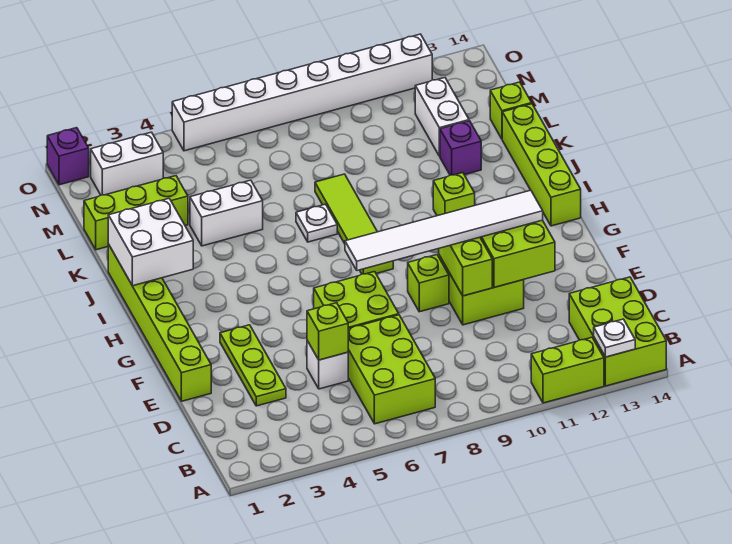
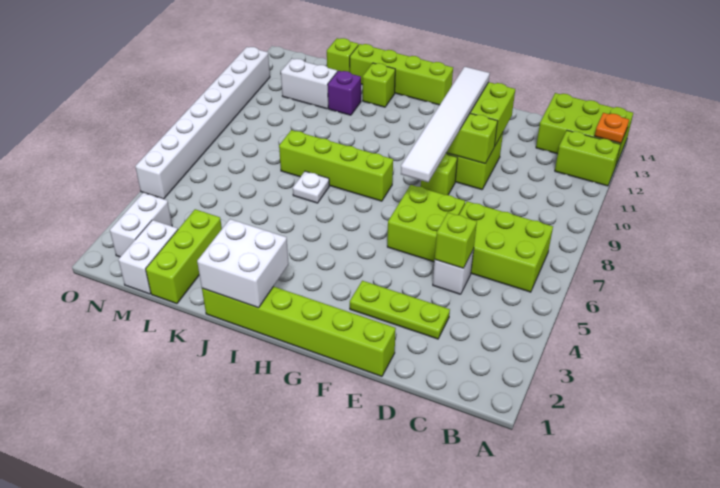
lime brick A11:A12 level 1 -> lime brick A12:B12 level 1
white plate A13 level 2 -> orange plate A13 level 2
lime tile H8:K8 level 1 -> lime brick H8:K8 level 1
lime brick I11 level 1 -> lime brick J13 level 1
white brick K4:K5 level 1 -> white brick M1:M2 level 1
purple brick O1 level 1 -> none

